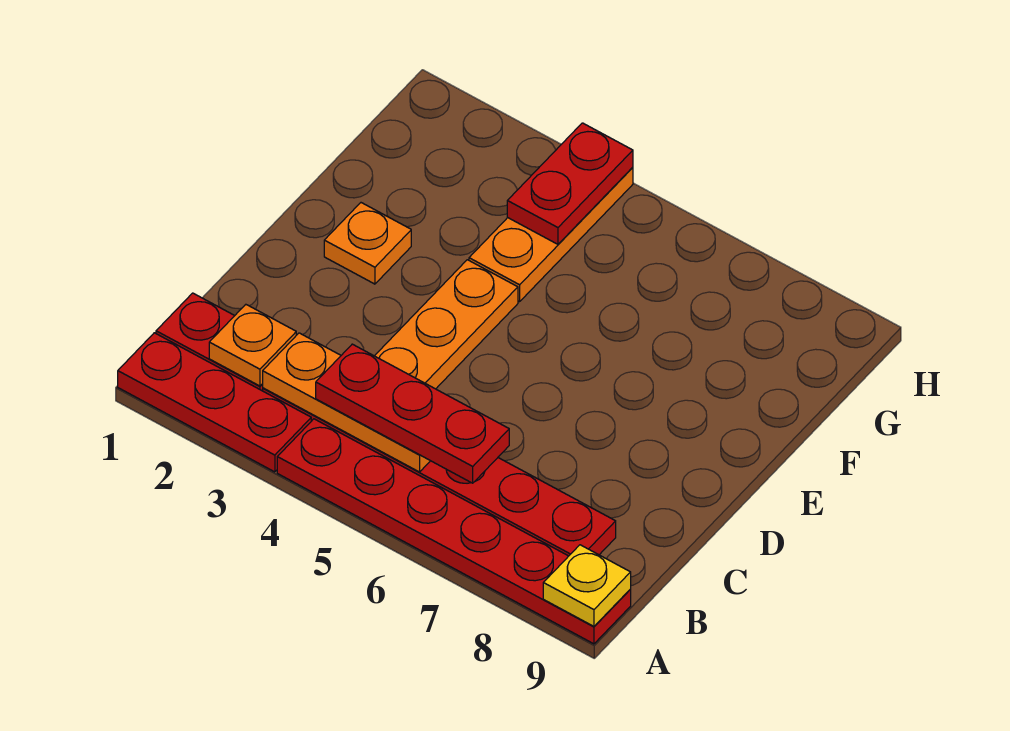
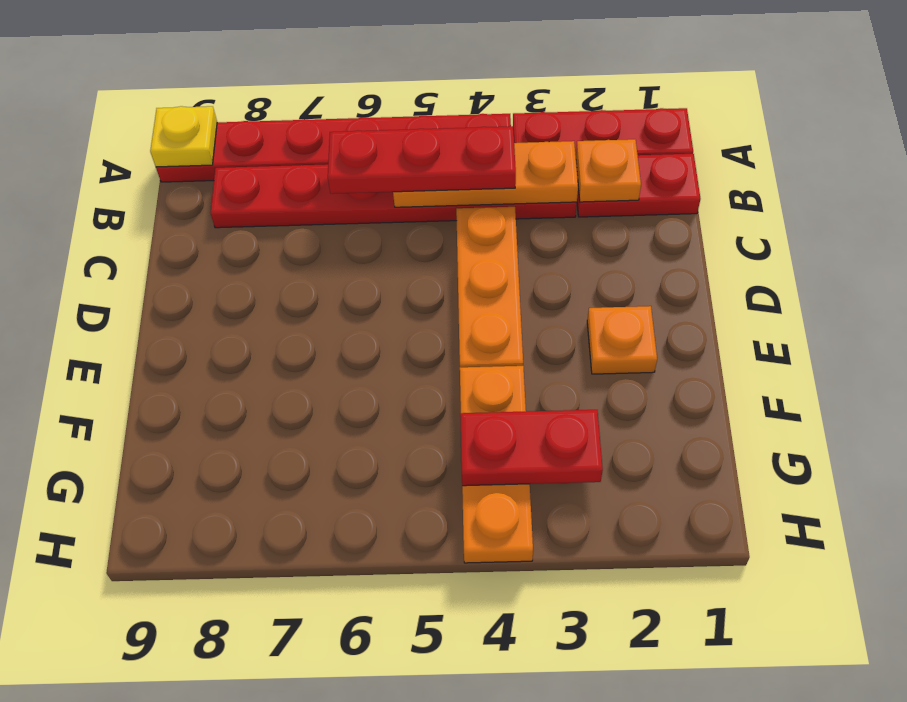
red plate G4:H4 level 2 -> red plate G3:G4 level 2

